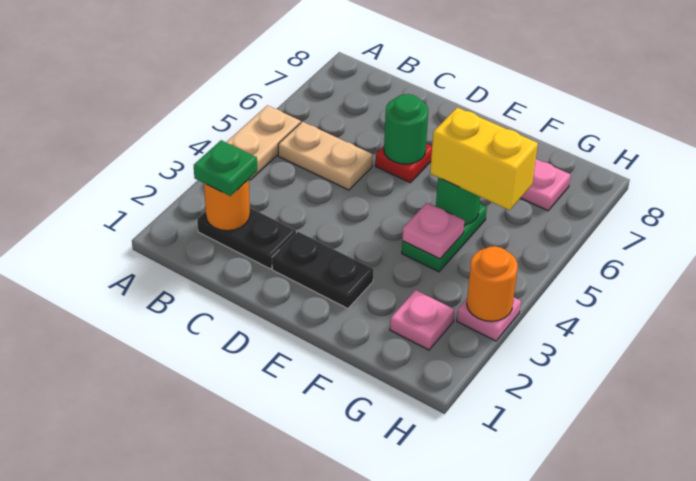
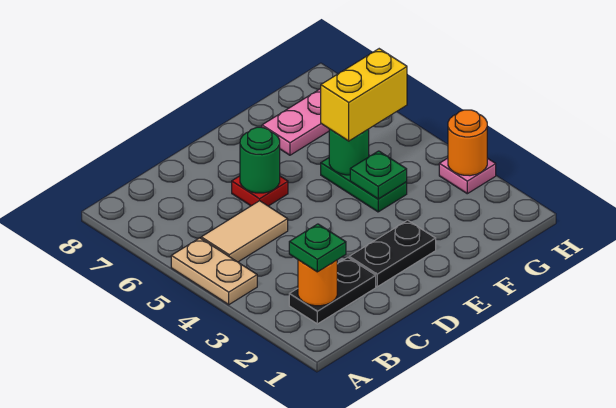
tan plate B5:C5 level 1 -> tan tile B5:C5 level 1
pink plate F4 level 2 -> green plate F4 level 2
pink plate G2 level 1 -> none

